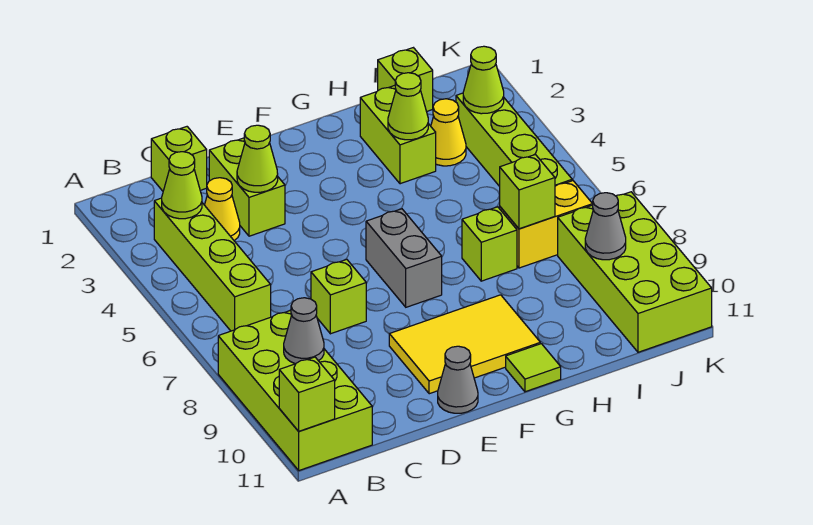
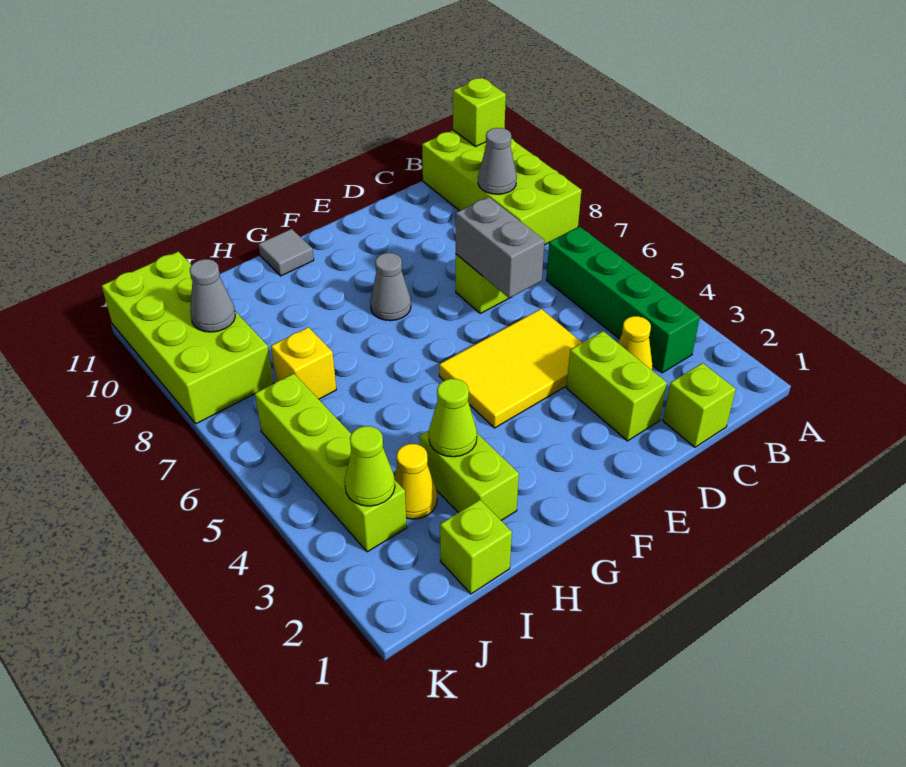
lime brick B3:B6 level 1 -> green brick B3:B6 level 1
lime cone B3 level 2 -> none
lime cone D3 level 2 -> none
yellow tile E9:G10 level 1 -> yellow tile D4:F5 level 1
grey cone E11 level 1 -> grey cone F8 level 1
grey brick F6:F7 level 1 -> grey brick D6:D7 level 2
lime tile G11 level 1 -> grey tile G11 level 1
lime brick H7 level 1 -> none
yellow brick I7:J7 level 1 -> yellow brick I7 level 1
lime brick I7 level 2 -> none

